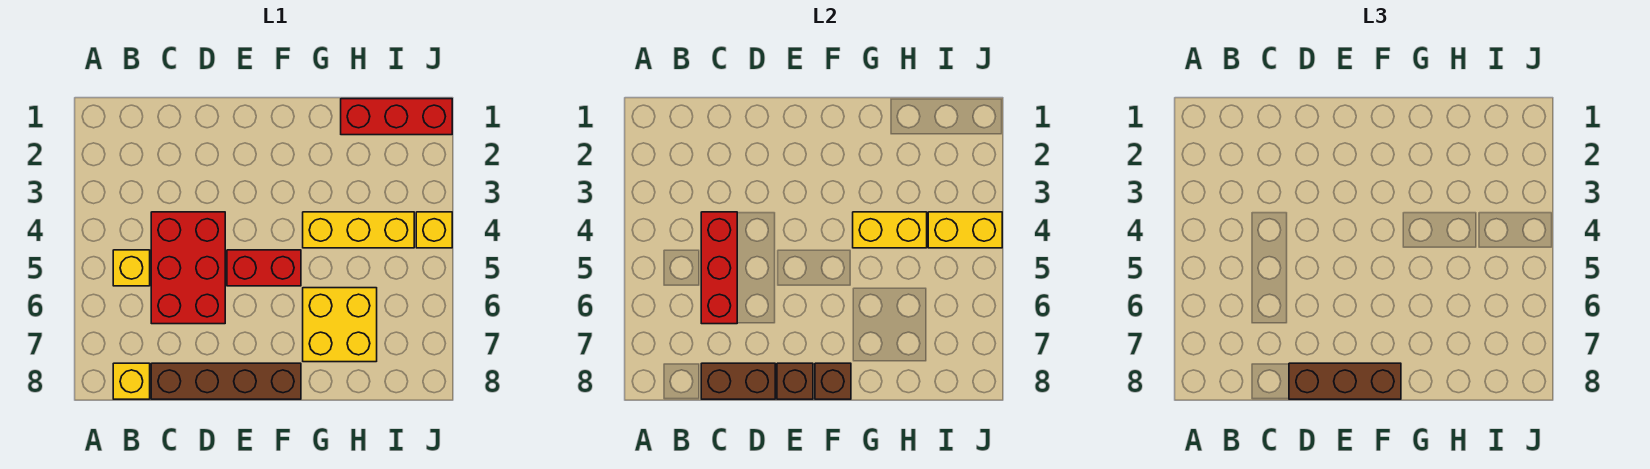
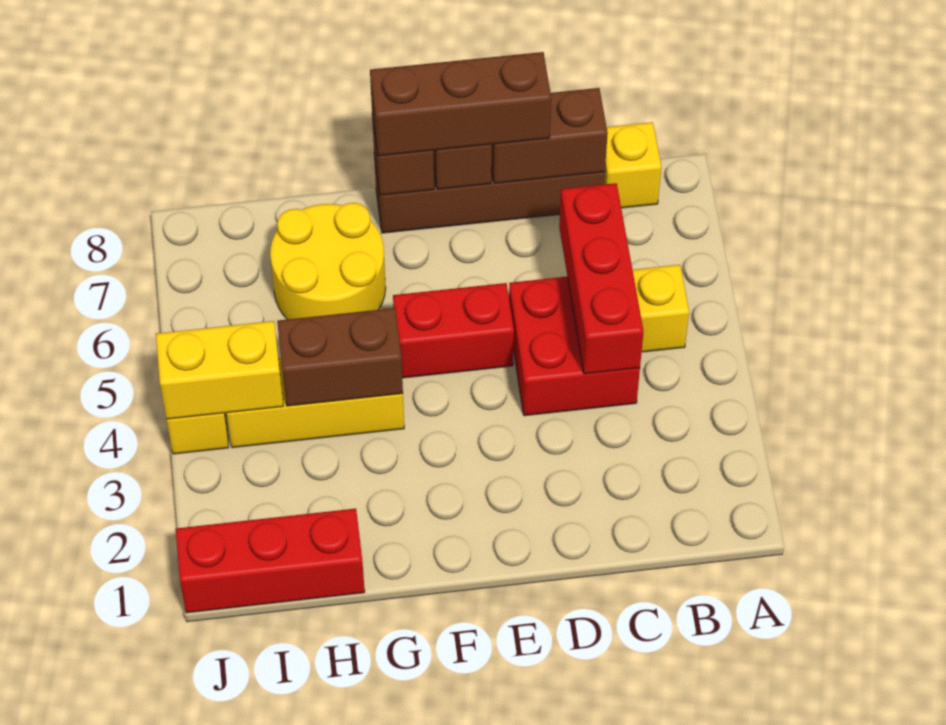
red brick C4:D6 level 1 -> red brick C4:D5 level 1
yellow brick G4:H4 level 2 -> brown brick G4:H4 level 2
yellow brick G6:H7 level 1 -> yellow round brick G6:H7 level 1

